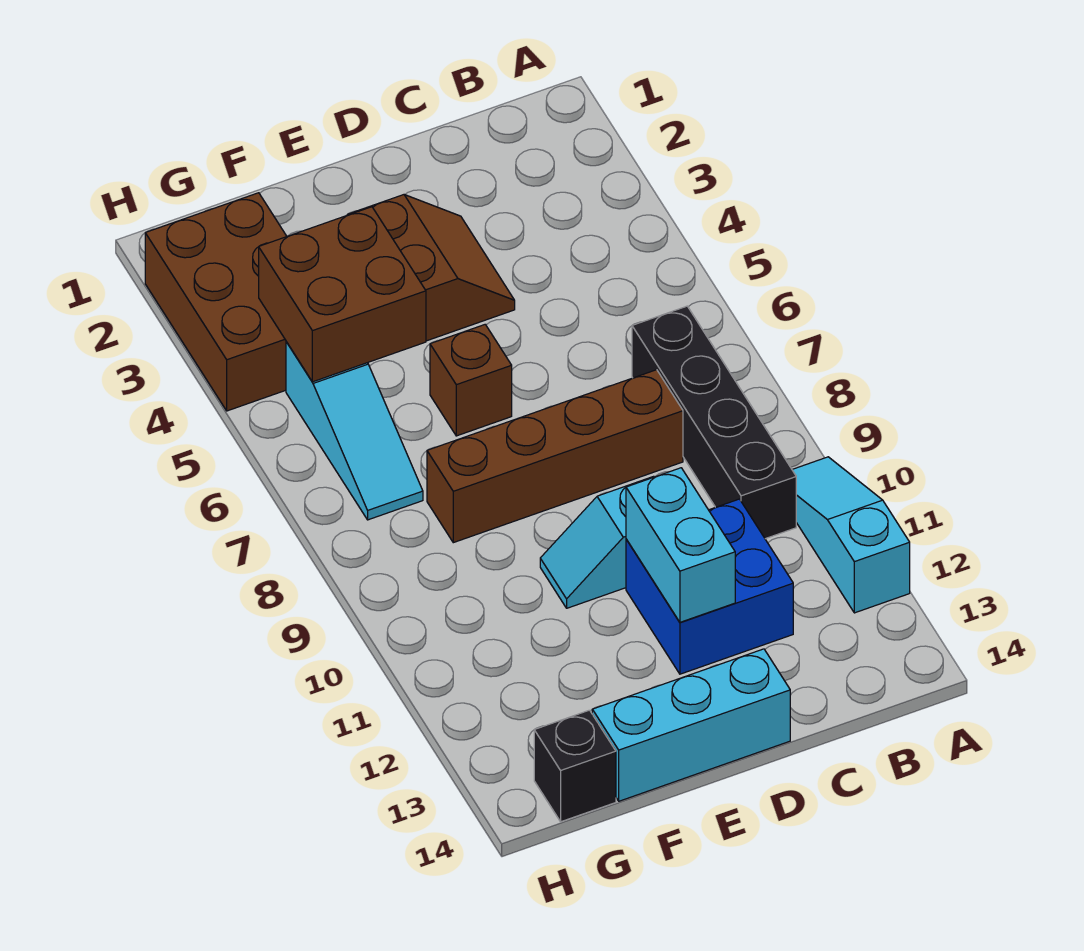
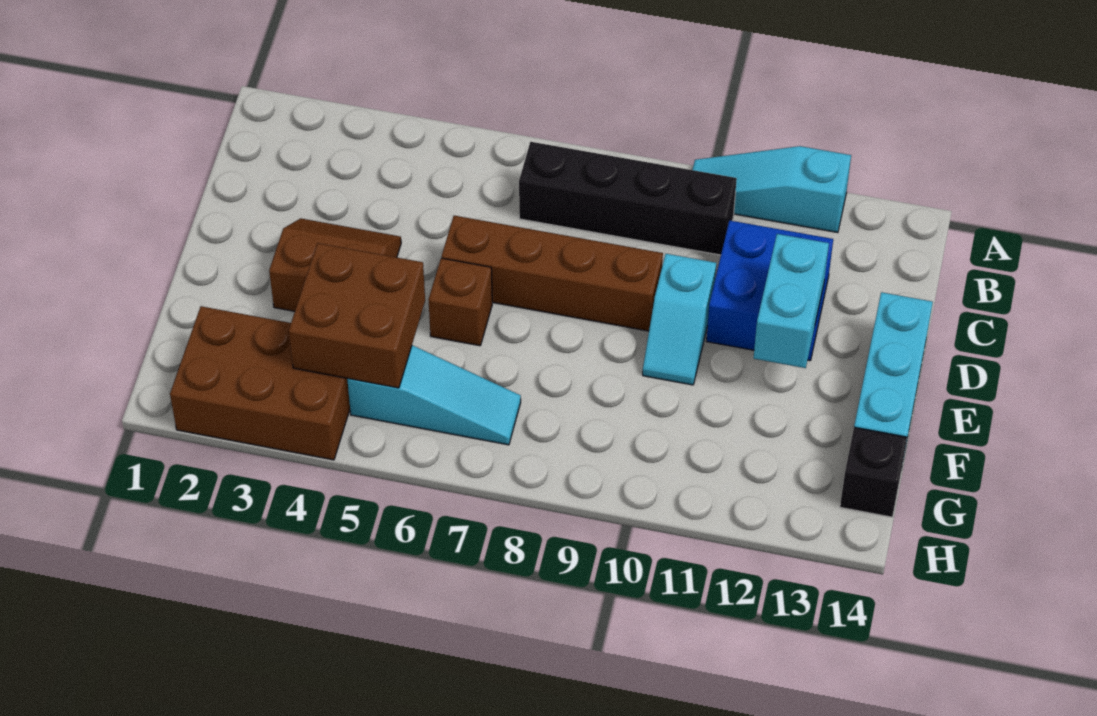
brown brick C8:F8 level 1 -> brown brick D6:D9 level 1
cyan brick D11:D12 level 2 -> cyan brick D12:E12 level 2

